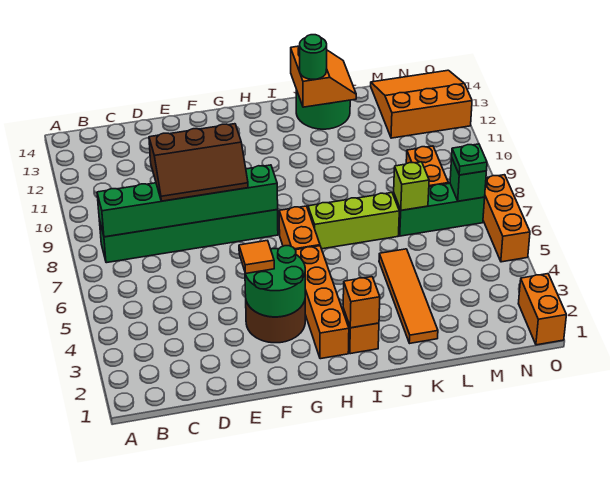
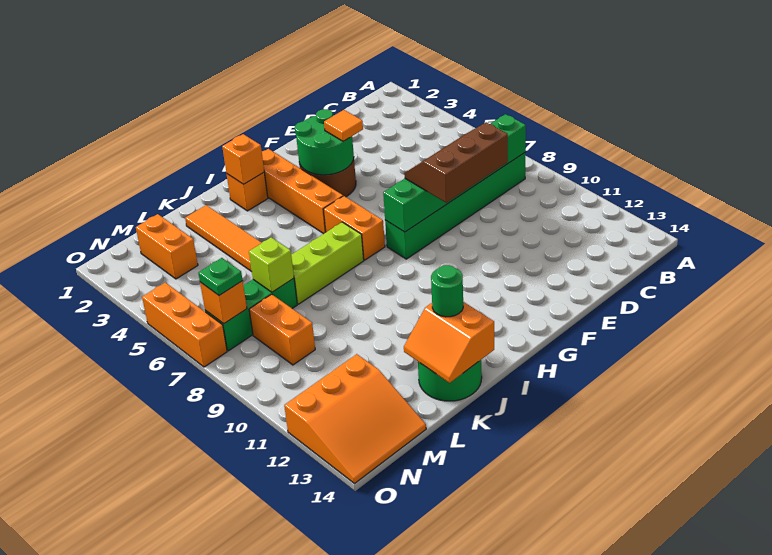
green brick N7 level 2 -> orange brick N7 level 2
orange brick O1:O2 level 1 -> orange brick M2:M3 level 1

